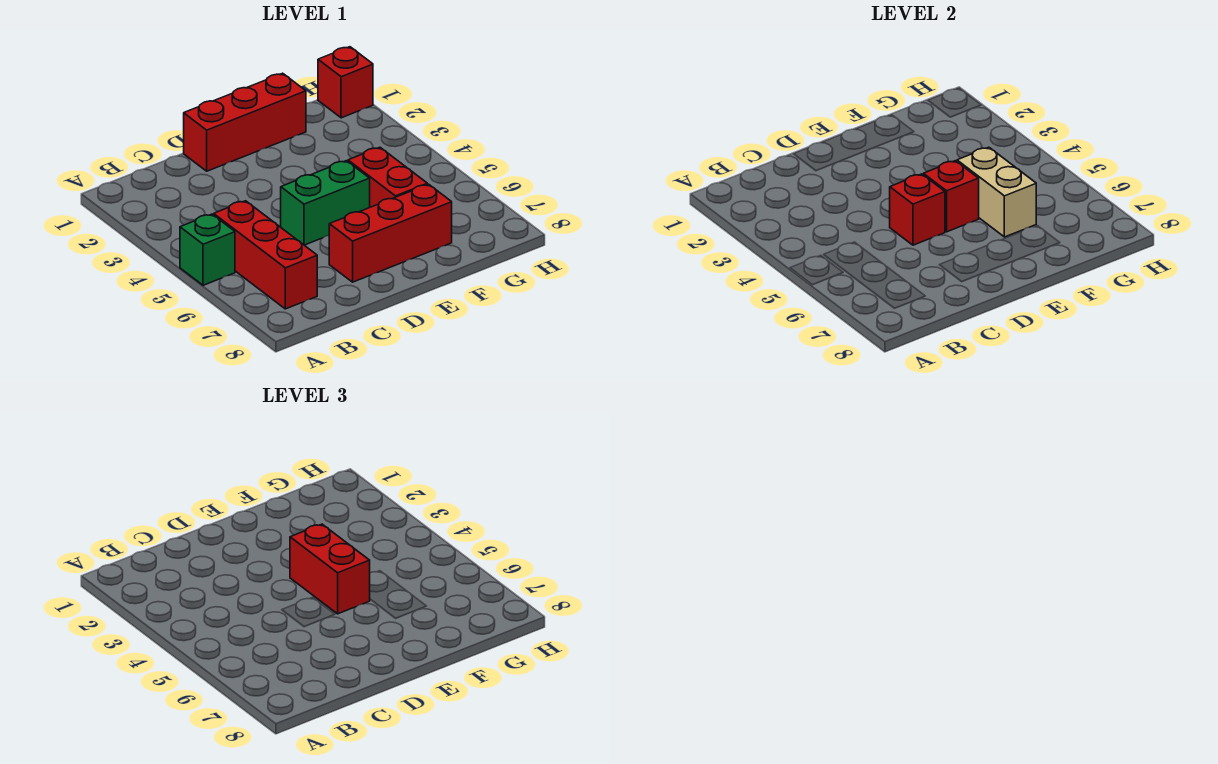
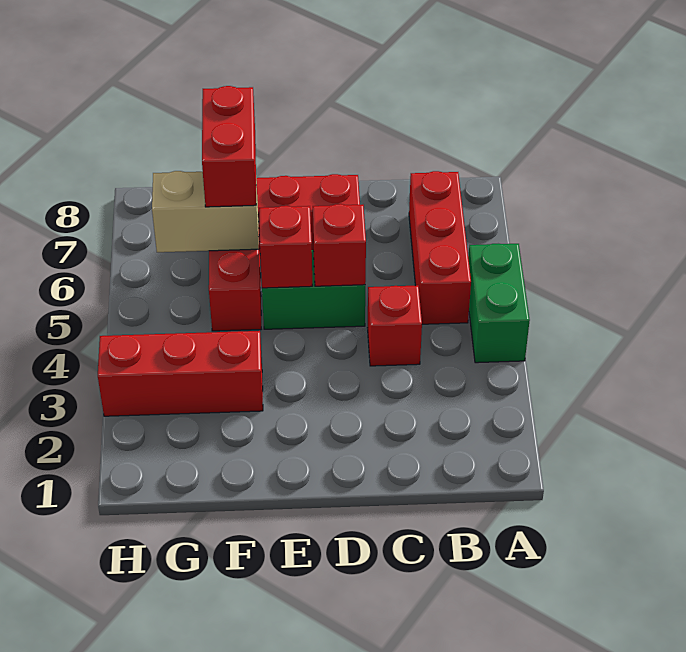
green brick A5 level 1 -> green brick A4:A5 level 1
red brick D1:F1 level 1 -> red brick F3:H3 level 1
red brick E4:E5 level 3 -> red brick F6:F7 level 3
tan brick F5:F6 level 2 -> tan brick F6:G6 level 2
red brick H1 level 1 -> red brick C4 level 1

